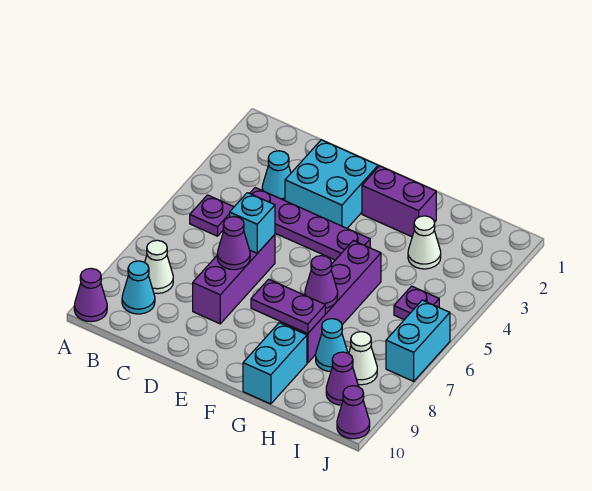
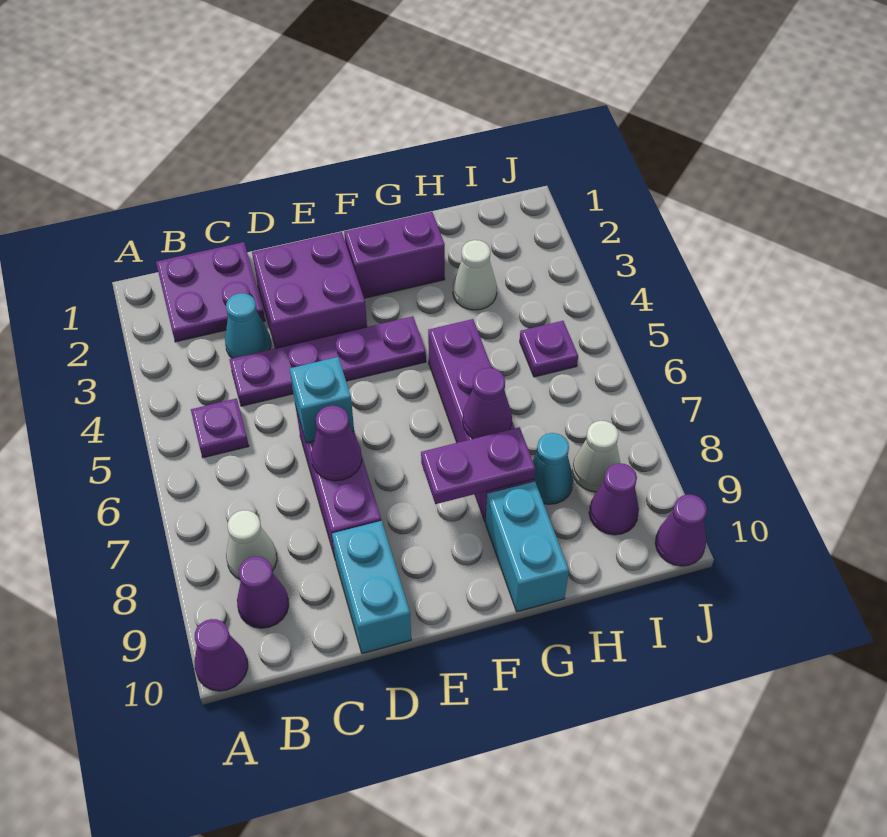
none -> purple plate B1:C2 level 1
cyan cone B9 level 1 -> purple cone B9 level 1
cyan brick D2:E3 level 1 -> purple brick D2:E3 level 1
cyan brick J6:J7 level 1 -> cyan brick D9:D10 level 1

